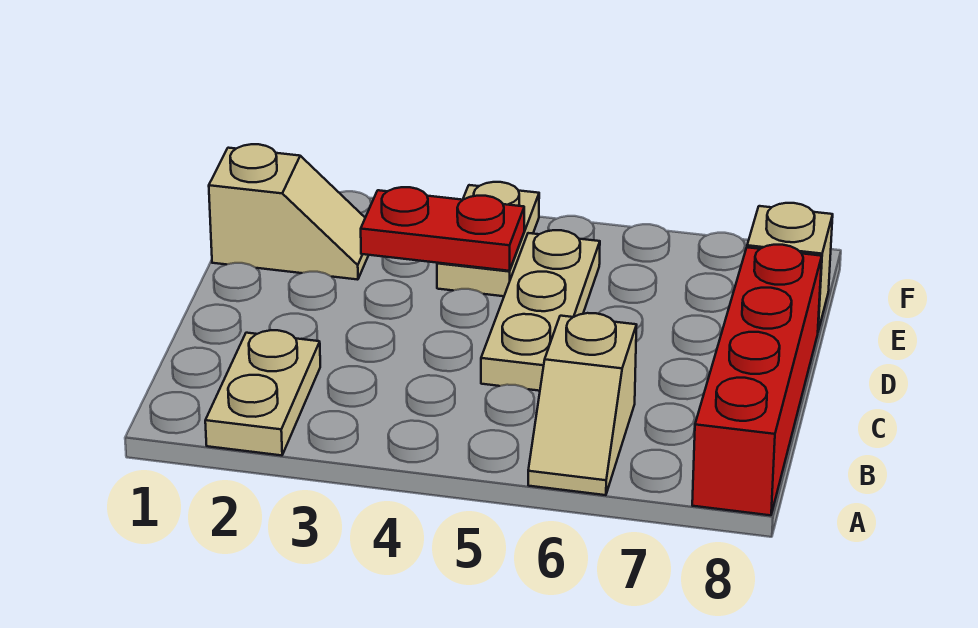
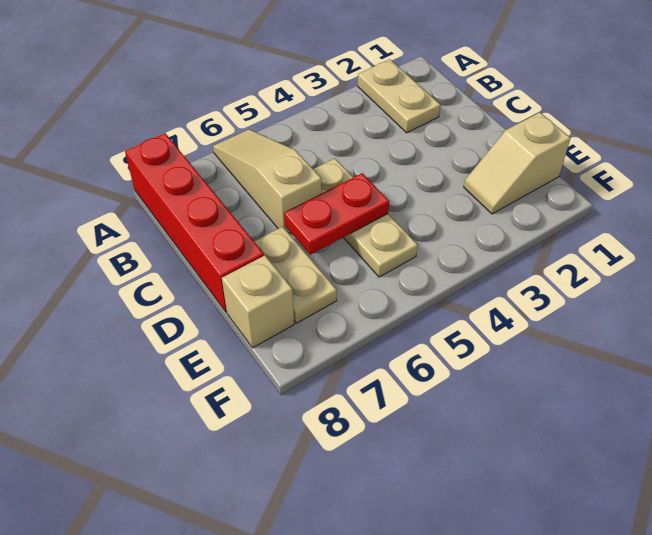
tan slope A6:B6 level 1 top B -> tan slope A6:C6 level 1 top C
red plate E3:E4 level 2 -> red plate D5:D6 level 2
tan plate E4:F4 level 1 -> tan plate D7:E7 level 1

